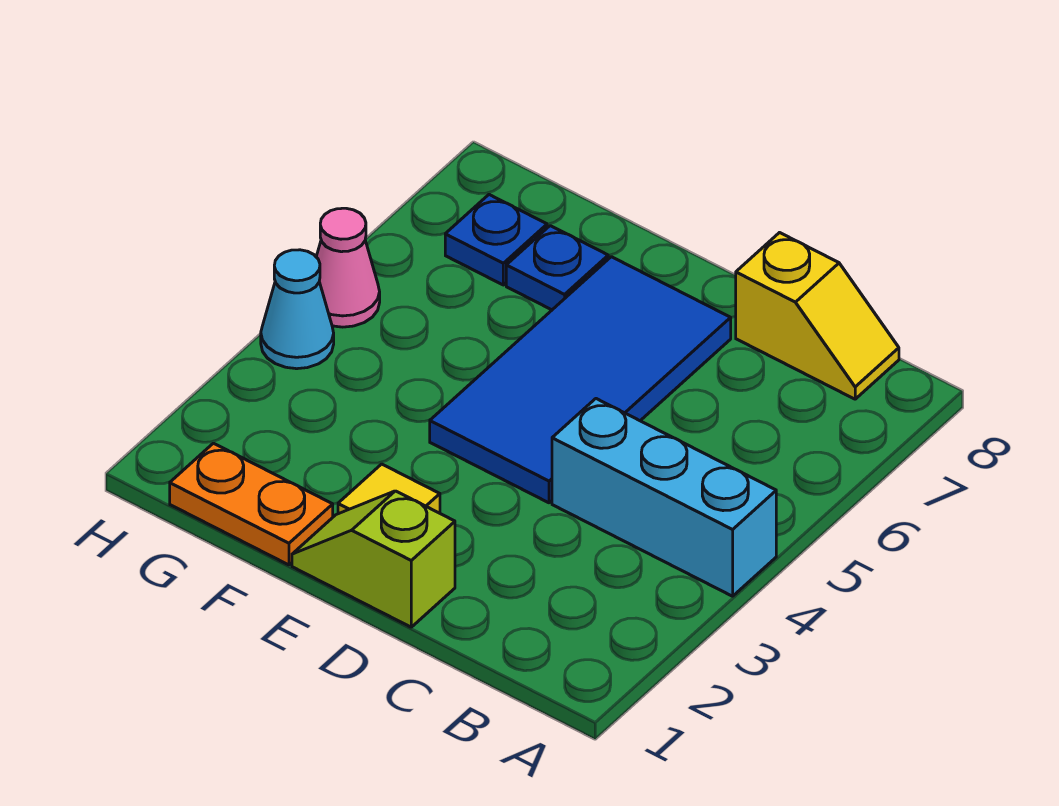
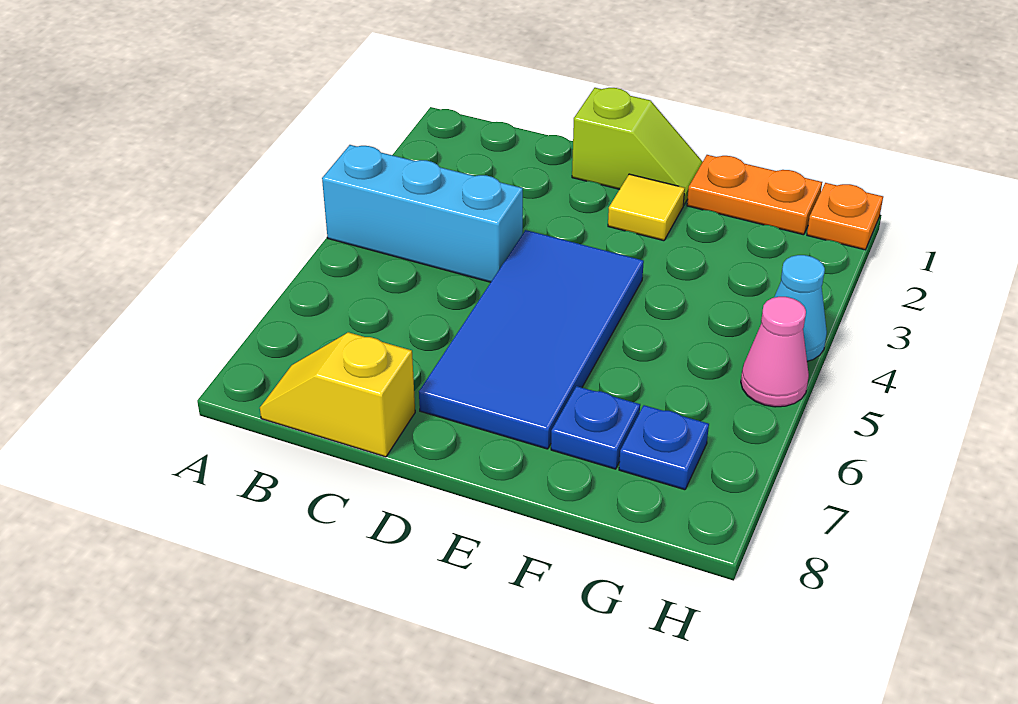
none -> orange plate H1 level 1

